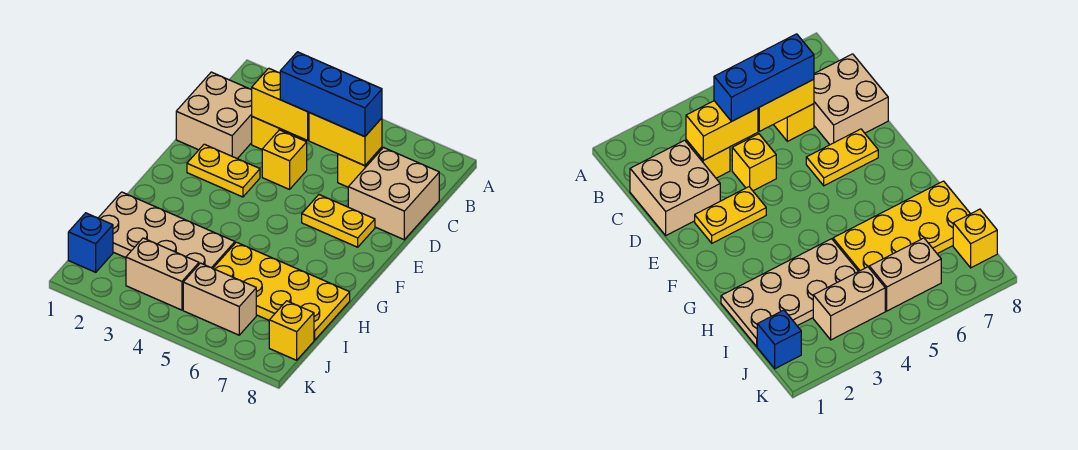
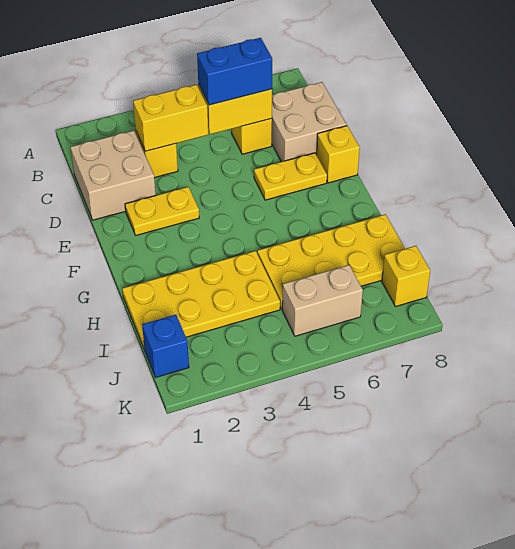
blue brick C4:C6 level 3 -> blue brick C5:C6 level 3
yellow brick D4 level 1 -> yellow brick E8 level 1
tan plate H1:I4 level 1 -> yellow plate H1:I4 level 1
tan brick J3:J4 level 1 -> none

